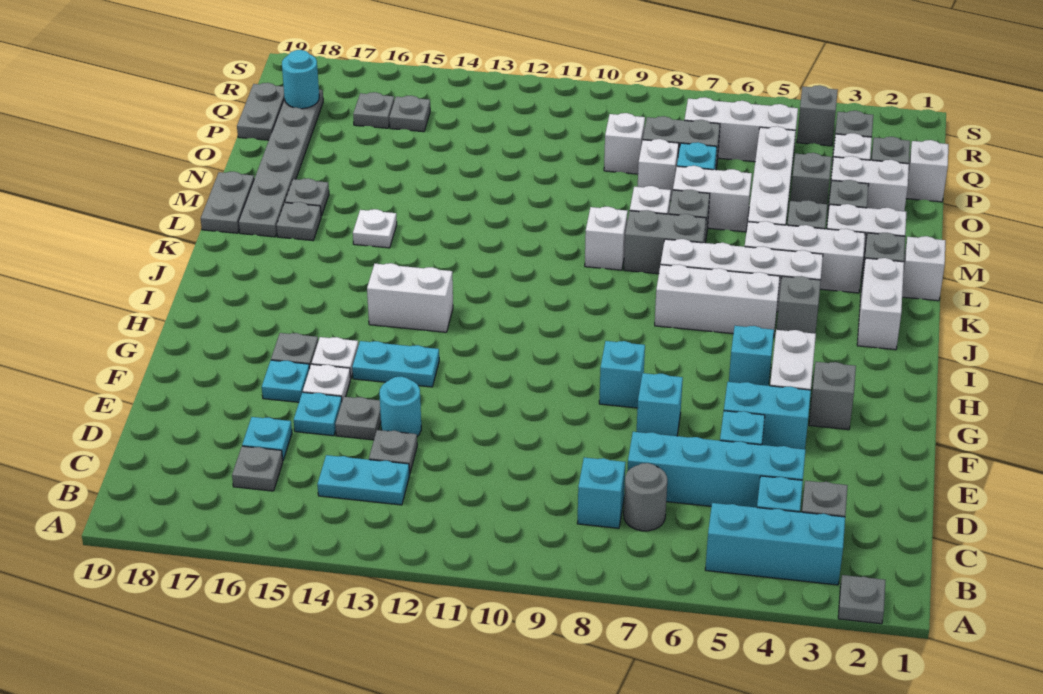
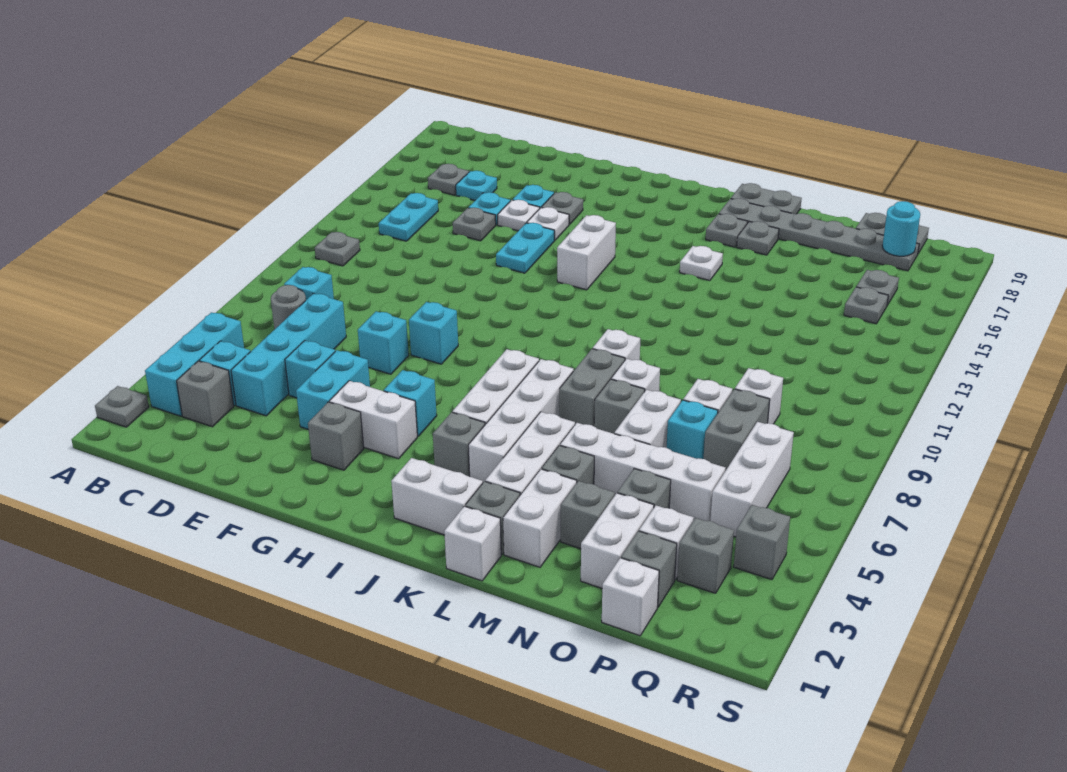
grey plate D13 level 1 -> grey plate B11 level 1
cyan round brick E13 level 1 -> none

